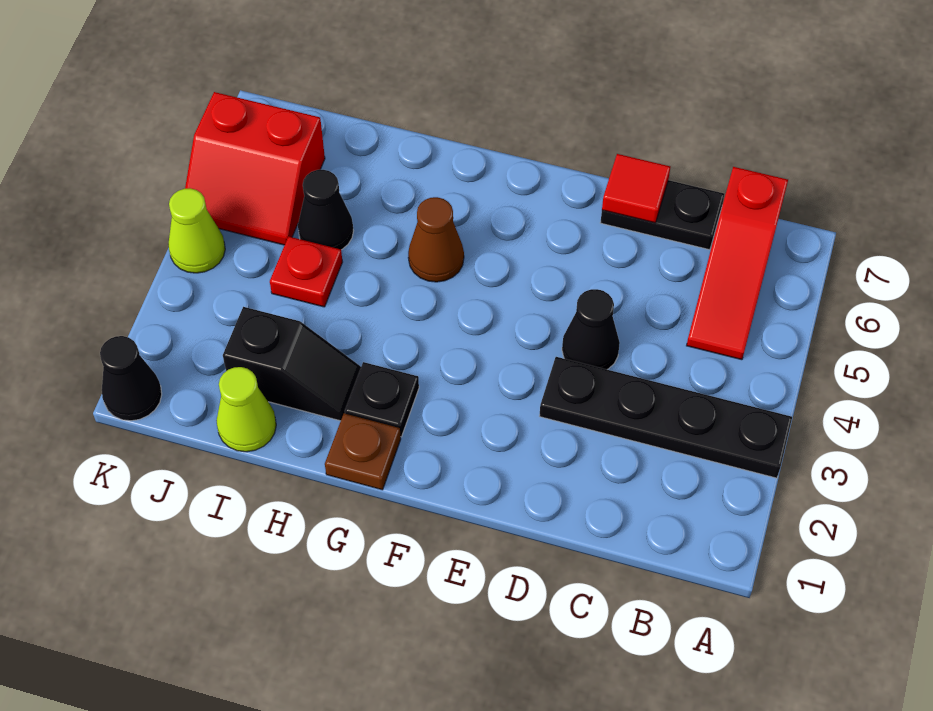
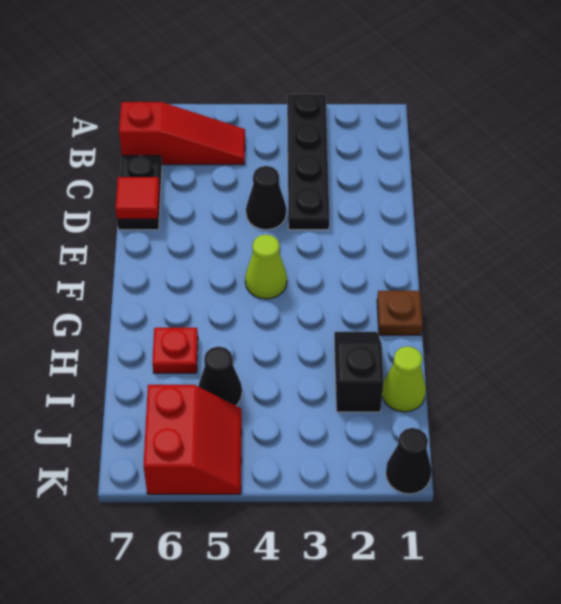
black plate G2 level 1 -> none
brown cone G5 level 1 -> none
red plate I4 level 1 -> red plate H6 level 1
lime cone K4 level 1 -> lime cone F4 level 1

